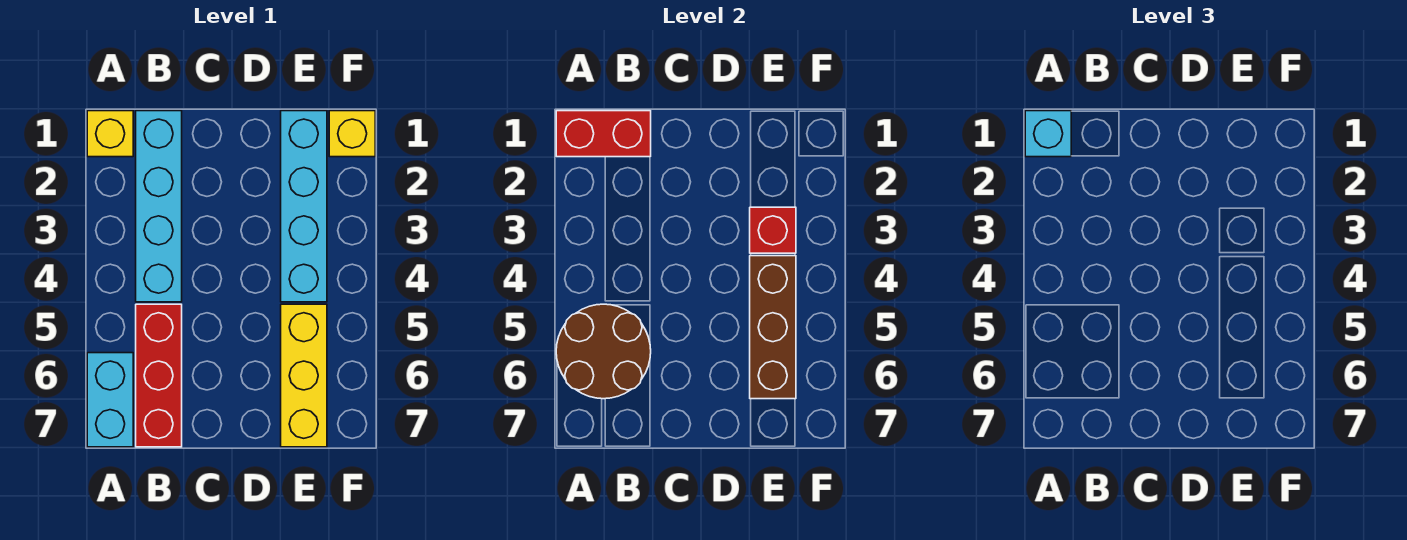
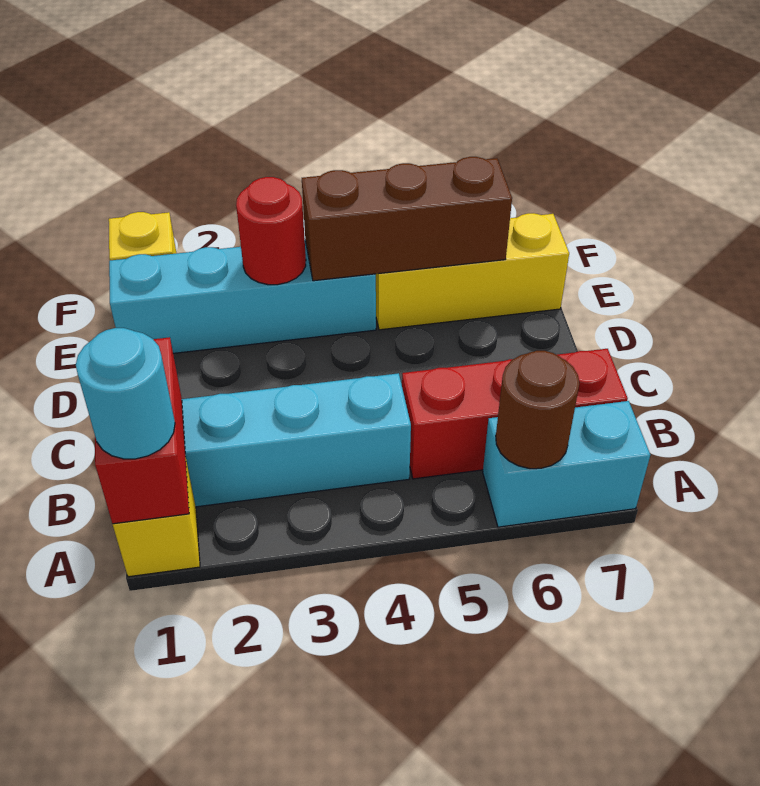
cyan brick A1 level 3 -> cyan round brick A1 level 3
brown round brick A5:B6 level 2 -> brown round brick A6 level 2
red brick E3 level 2 -> red round brick E3 level 2

